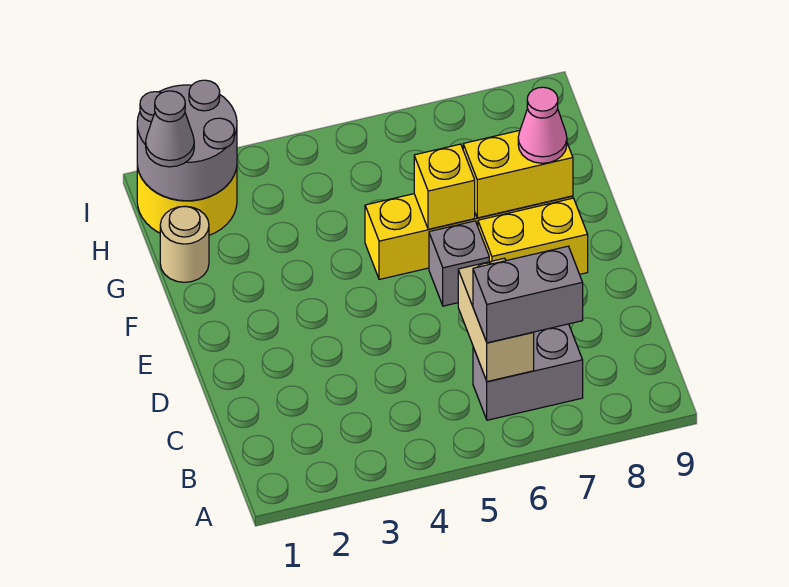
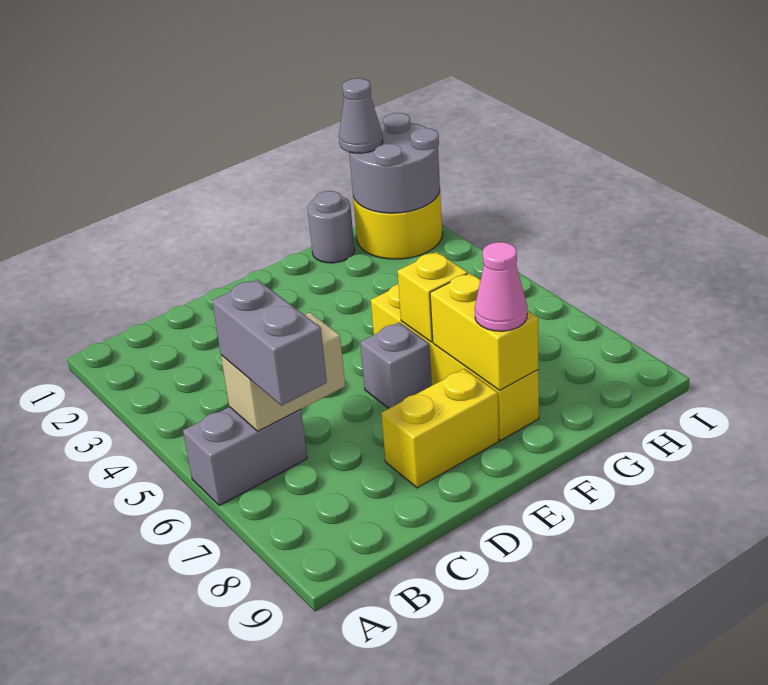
grey brick B6:B7 level 1 -> grey brick A6:B6 level 1
yellow brick E7:E8 level 1 -> yellow brick D8:E8 level 1
tan round brick G1 level 1 -> grey round brick G1 level 1

